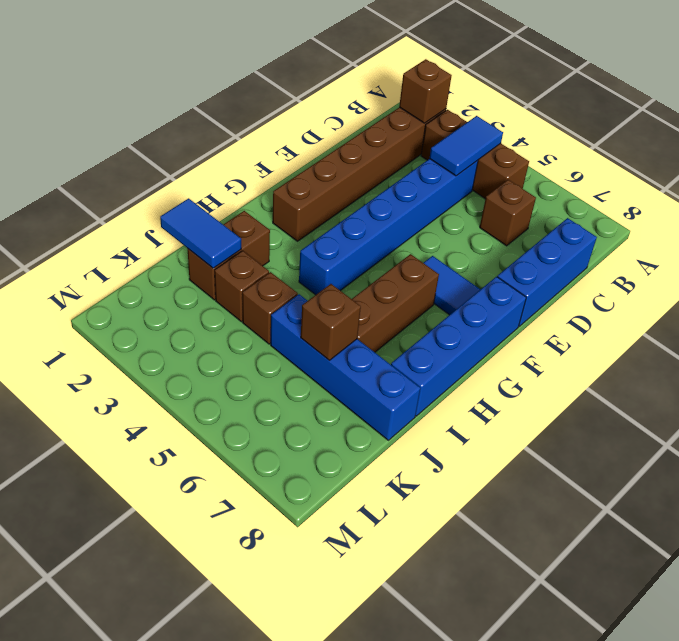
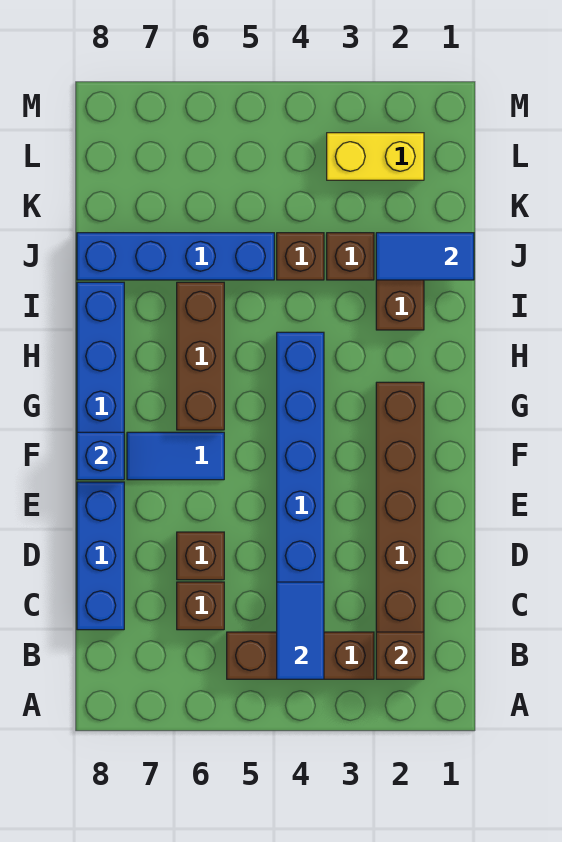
none -> blue brick F8 level 2
brown brick J6 level 2 -> brown brick D6 level 1
none -> yellow brick L2:L3 level 1

